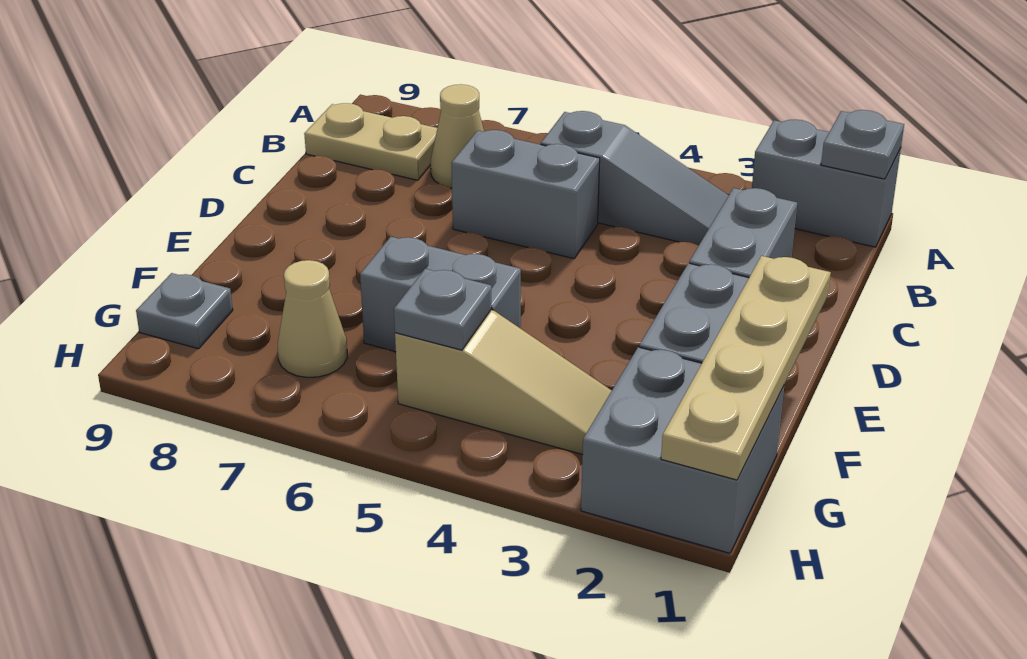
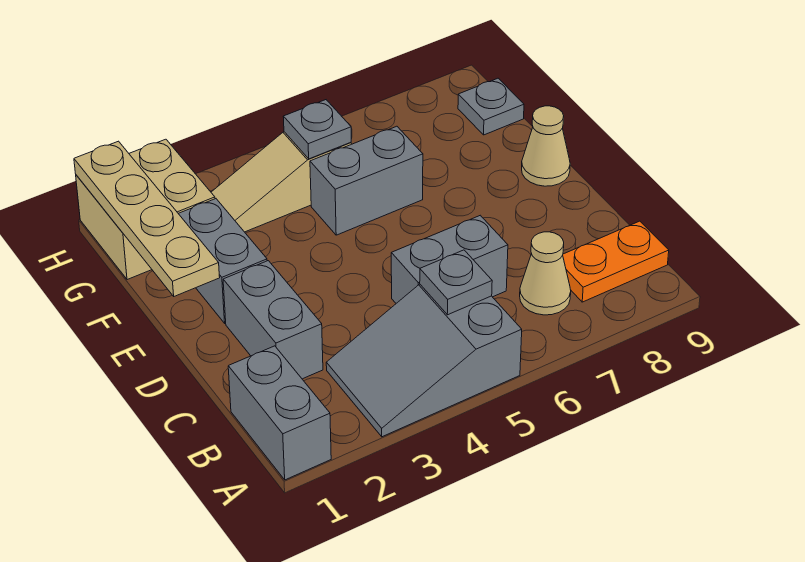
grey brick A1:A2 level 1 -> grey brick A1:B1 level 1
grey plate A1 level 2 -> grey plate B5 level 2
grey slope B3:B5 level 1 top 5 -> grey slope A3:B5 level 1 top 5
tan plate B8:B9 level 1 -> orange plate B8:B9 level 1
grey brick G1:H2 level 1 -> tan brick G1:H2 level 1
tan cone G7 level 1 -> tan cone E9 level 1

